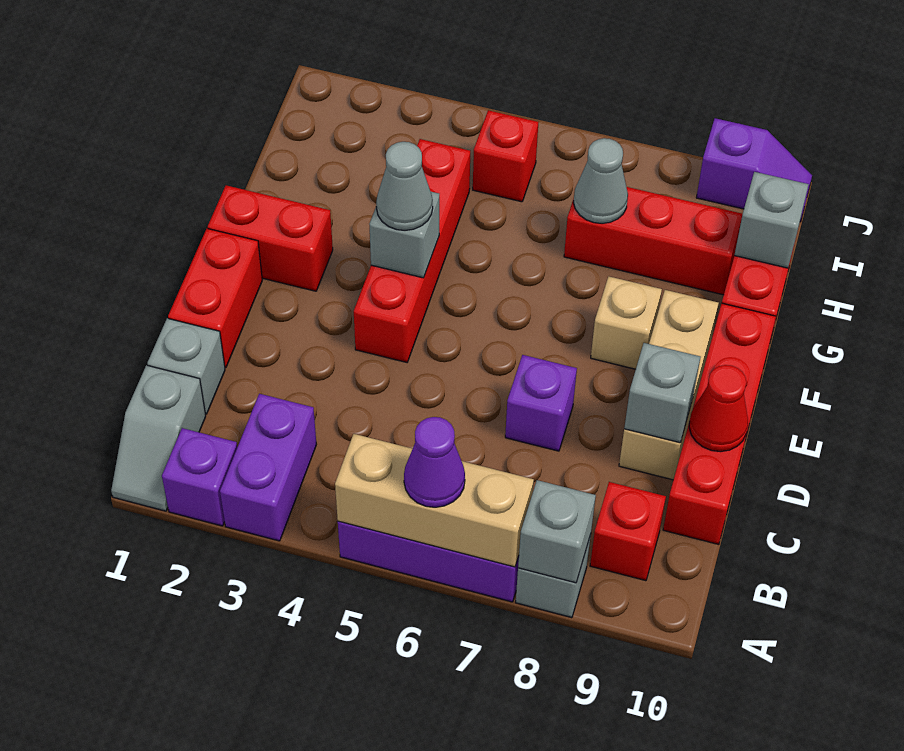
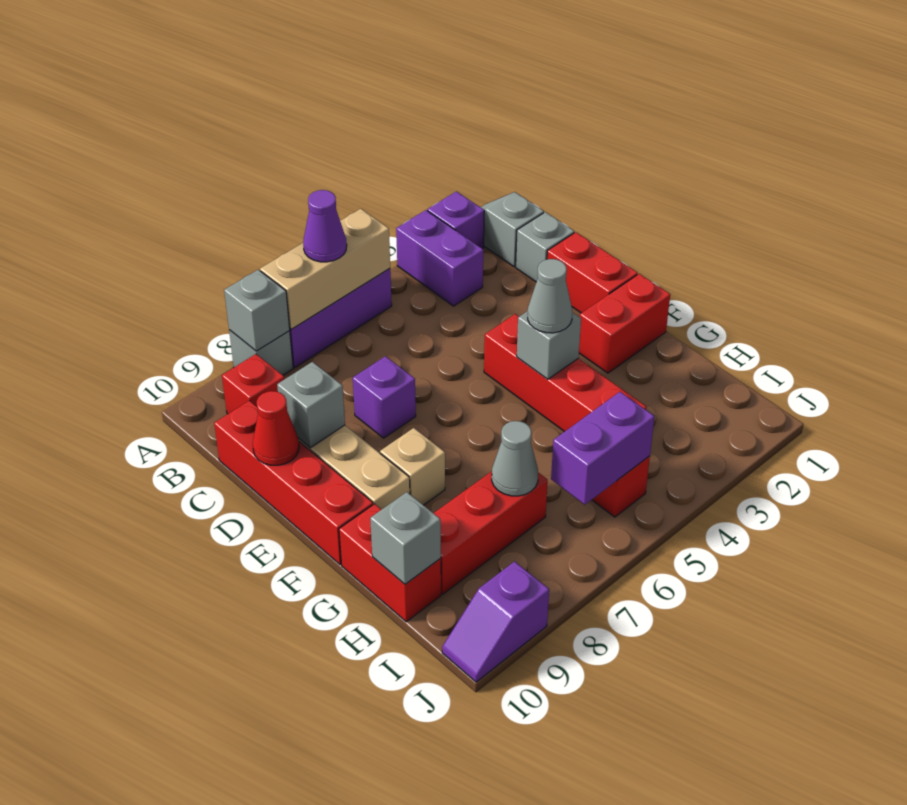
none -> purple brick I5:I6 level 2

